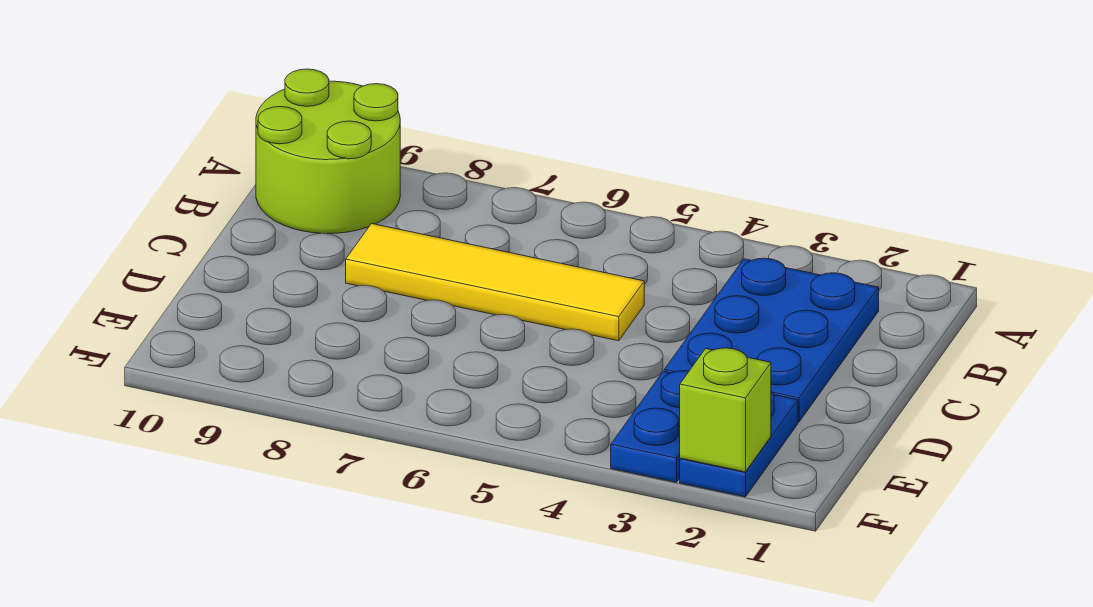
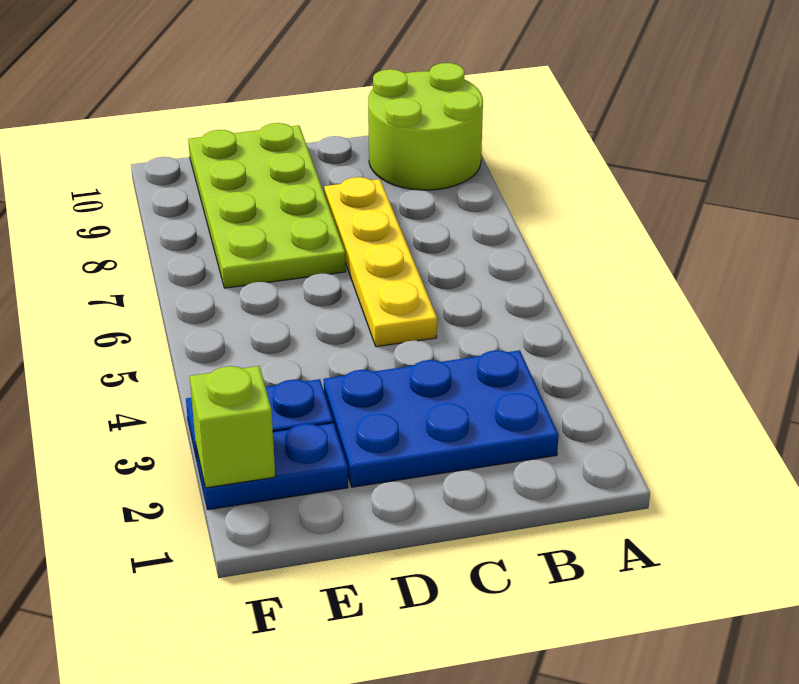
yellow tile C5:C8 level 1 -> yellow plate C5:C8 level 1
none -> lime plate D7:E10 level 1

